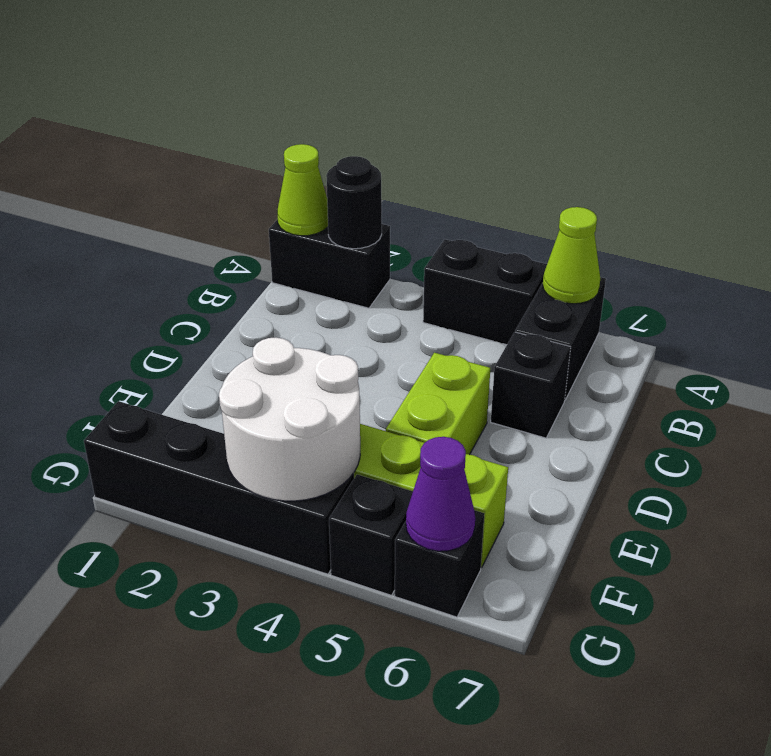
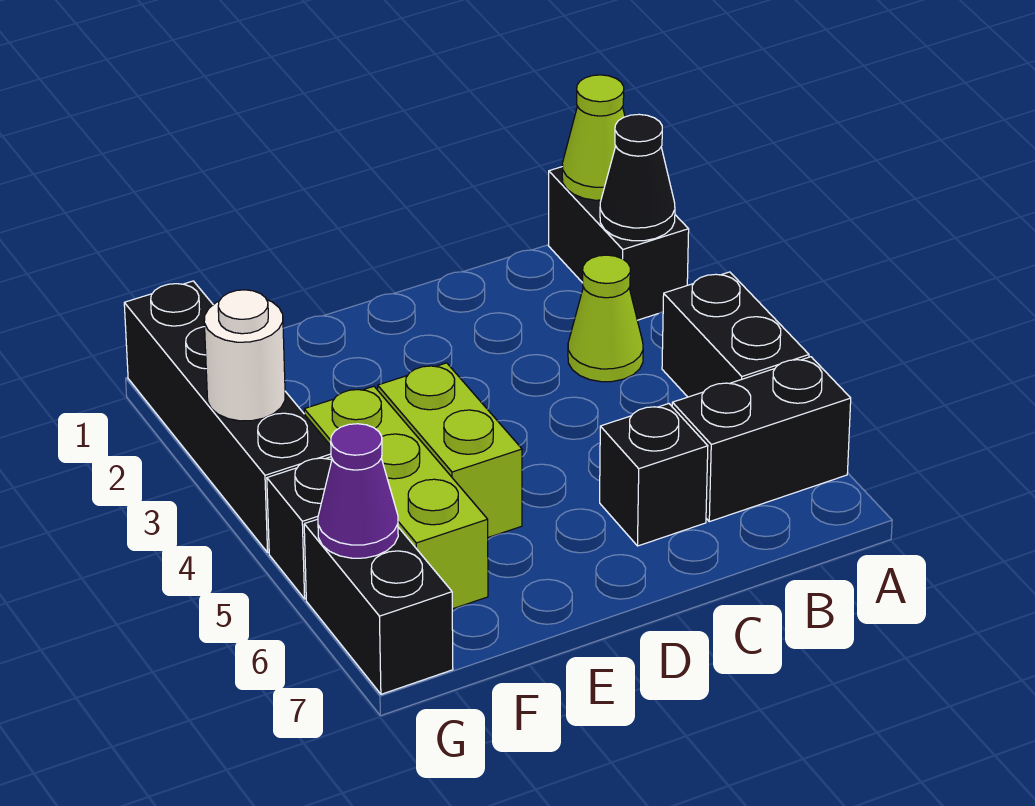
black round brick A2 level 2 -> black cone A2 level 2
lime cone A6 level 2 -> lime cone B3 level 1
lime brick D5:E5 level 1 -> lime brick E4:E5 level 1
white round brick F3:G4 level 2 -> white round brick G3 level 2
black brick G6 level 1 -> black brick G6:G7 level 1

